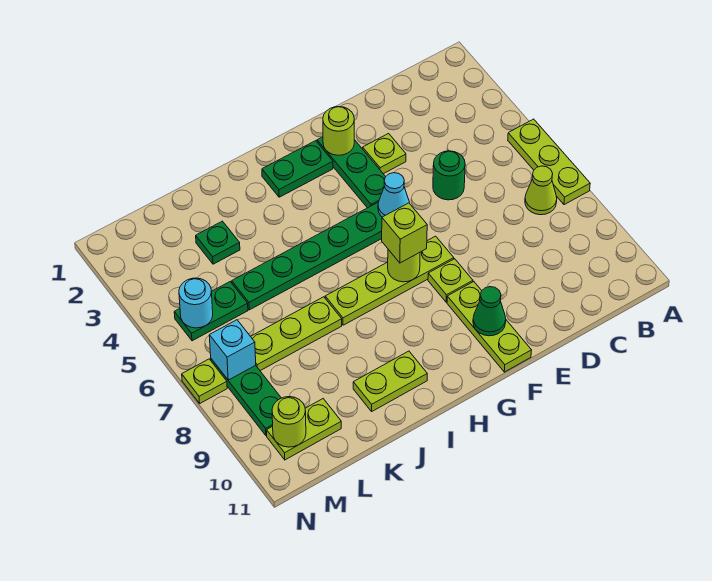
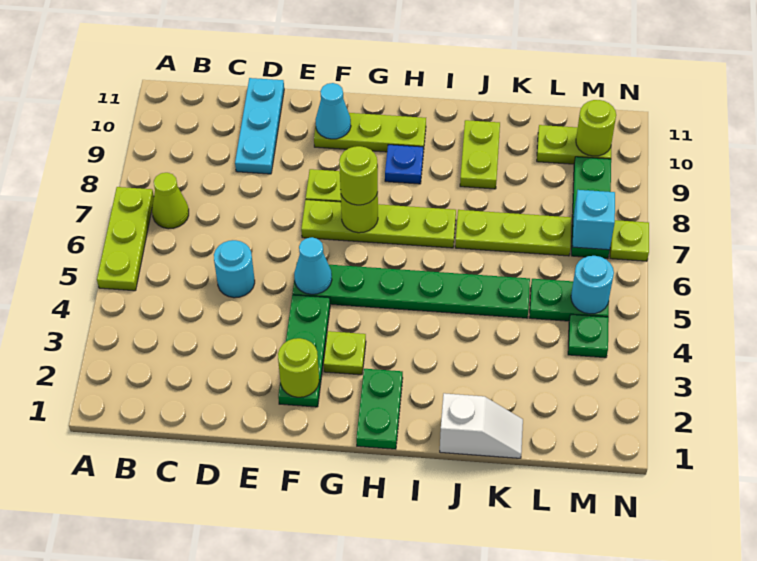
green round brick D5 level 1 -> cyan round brick D5 level 1
none -> cyan plate D9:D11 level 1
lime plate E3 level 1 -> lime plate G3 level 1
lime plate F9:F11 level 1 -> lime plate F10:H10 level 1
green cone F10 level 2 -> cyan cone F10 level 2
green plate G2:H2 level 1 -> green plate H1:H2 level 1
lime brick G7 level 3 -> lime round brick G7 level 3
none -> blue plate H9 level 1
lime plate I10:J10 level 1 -> lime plate J9:J10 level 1
none -> white slope J1:K1 level 1 top J
green plate K3 level 1 -> green plate M4 level 1

